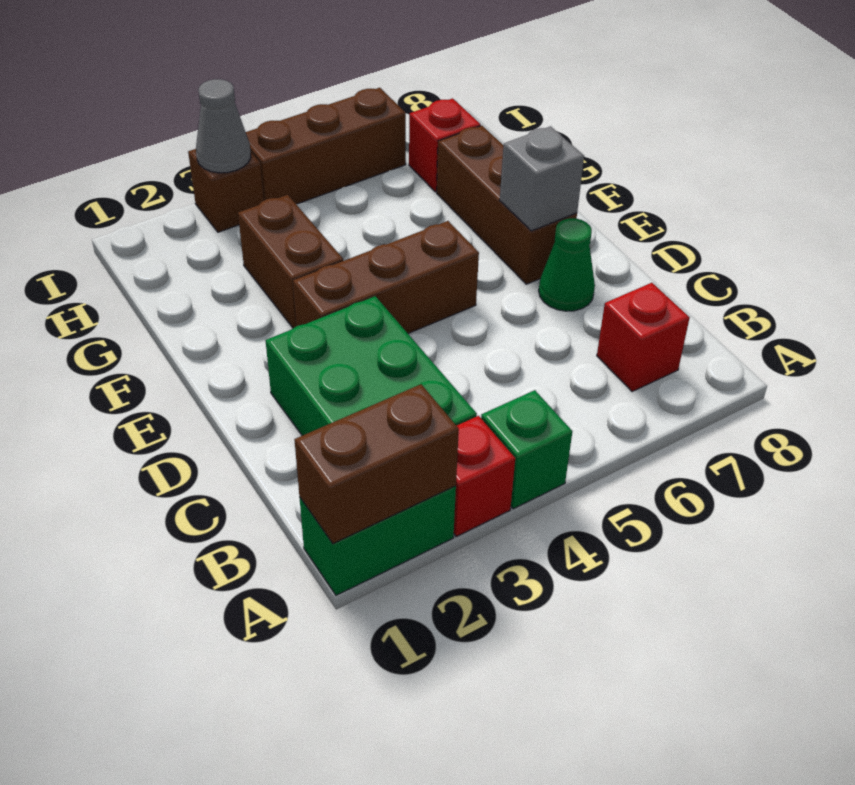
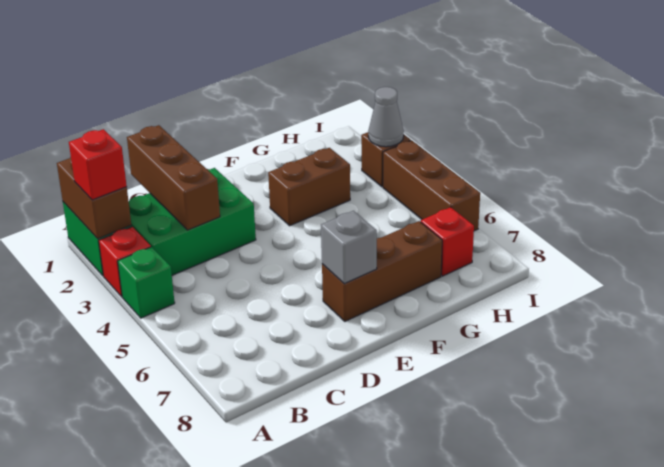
red brick B7 level 1 -> red brick A2 level 3
green cone D7 level 1 -> none
brown brick E3:E5 level 1 -> brown brick C1:C3 level 2

